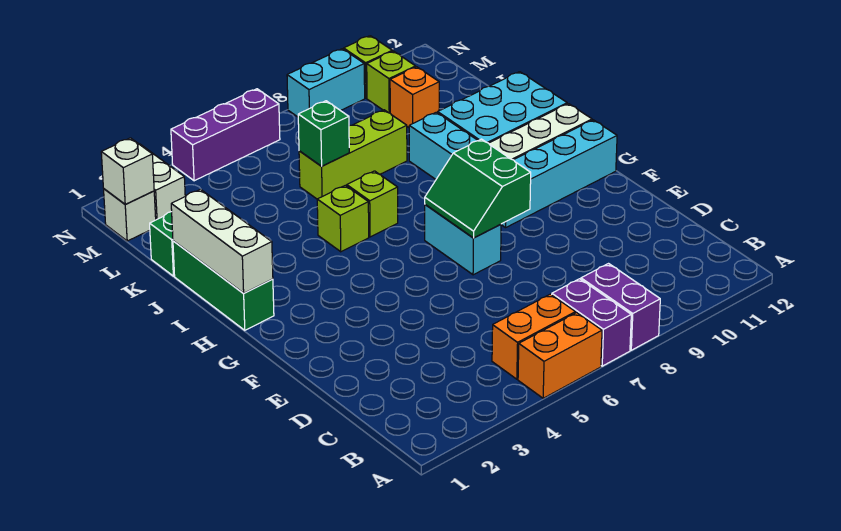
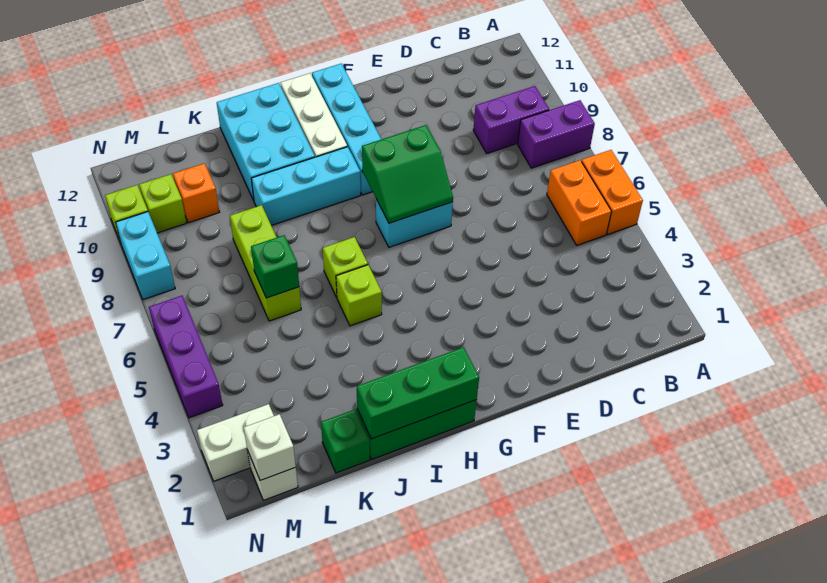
purple brick A7:B7 level 1 -> purple brick B9:C9 level 1
white brick H1:J1 level 2 -> green brick H1:J1 level 2

